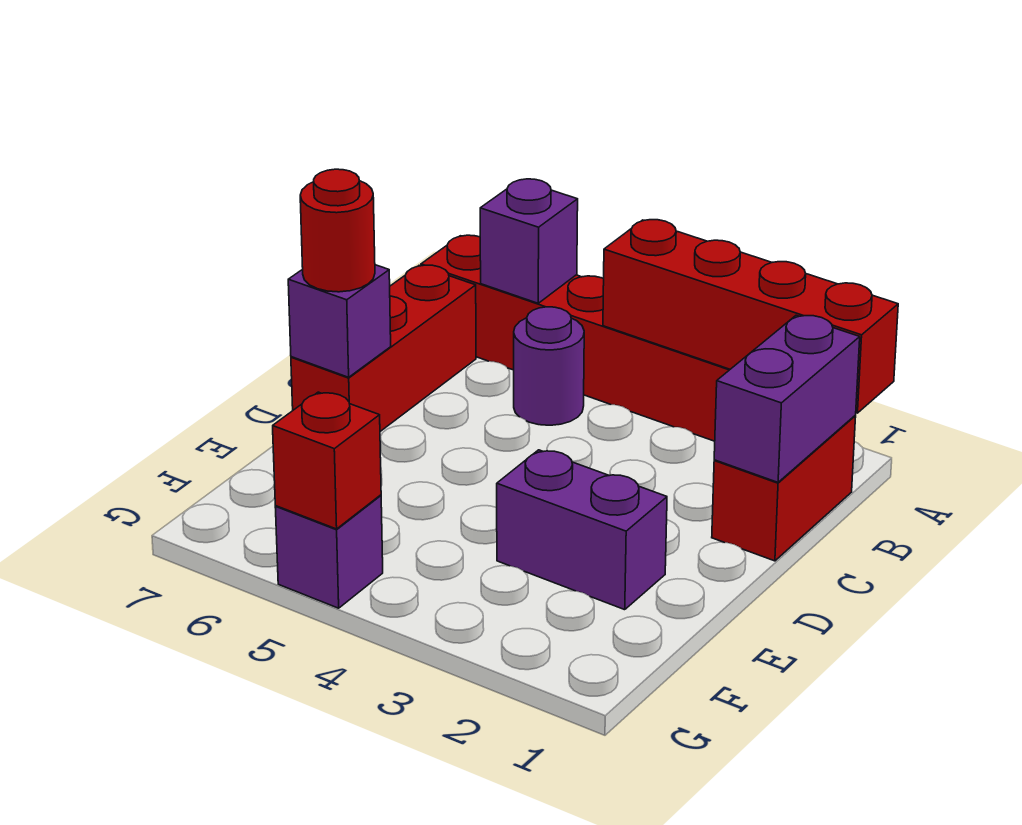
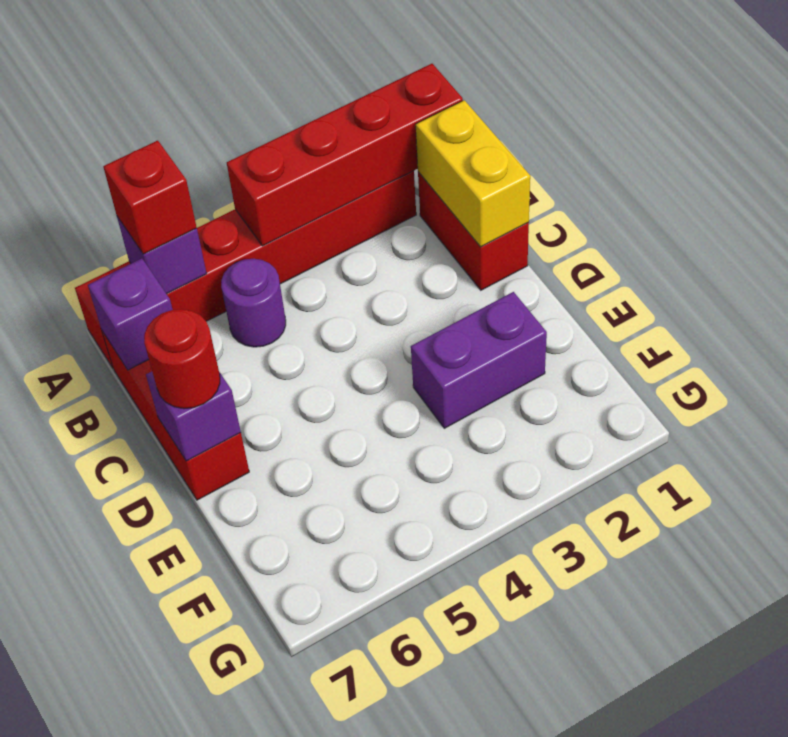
purple brick B1:C1 level 2 -> yellow brick B1:C1 level 2
purple brick G5 level 1 -> purple brick B7 level 2
red brick G5 level 2 -> red brick A6 level 3

